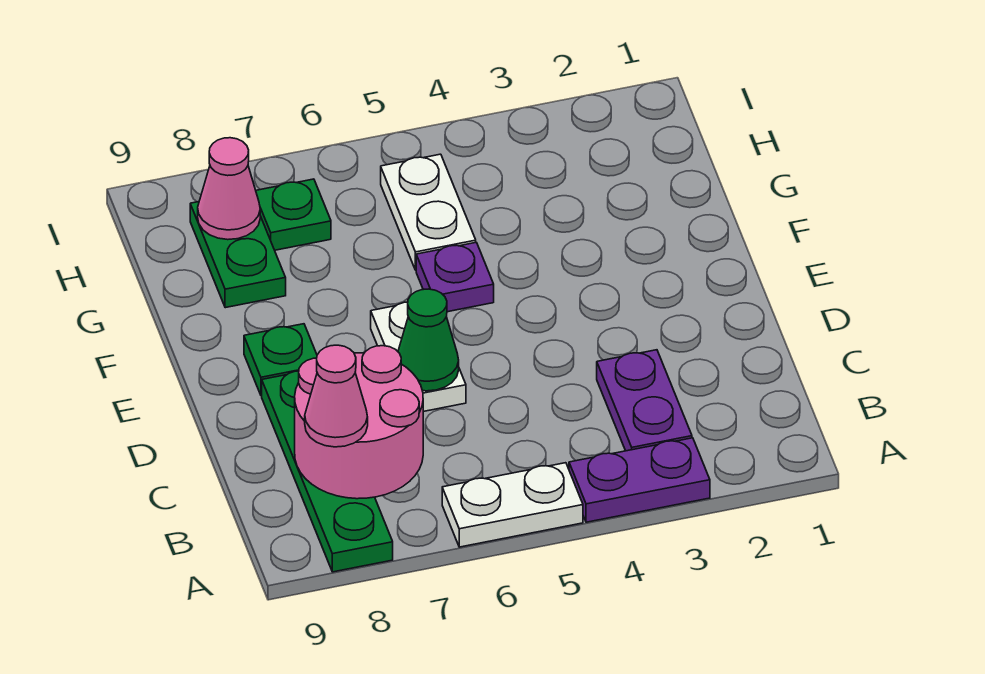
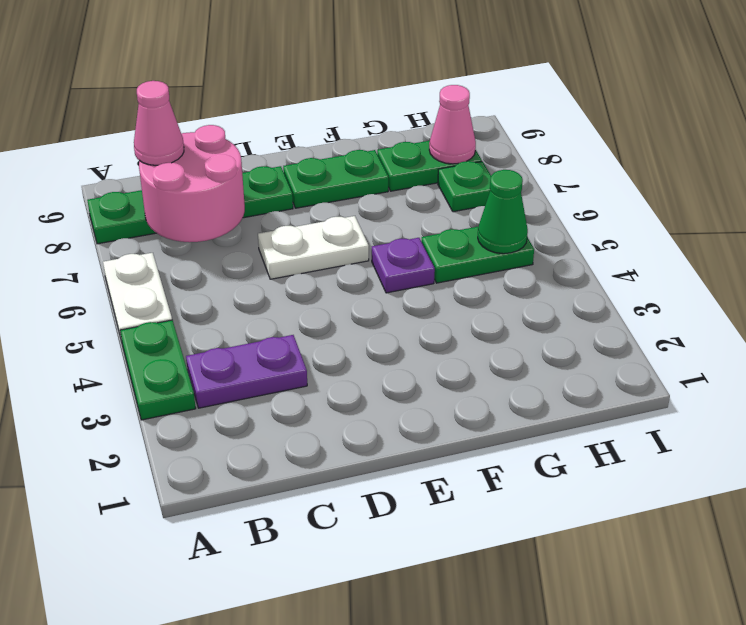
purple plate A3:A4 level 1 -> green plate A3:A4 level 1
green cone D6 level 2 -> green cone H5 level 2
green plate E8 level 1 -> green plate E8:F8 level 1
white plate G5:H5 level 1 -> green plate G5:H5 level 1

